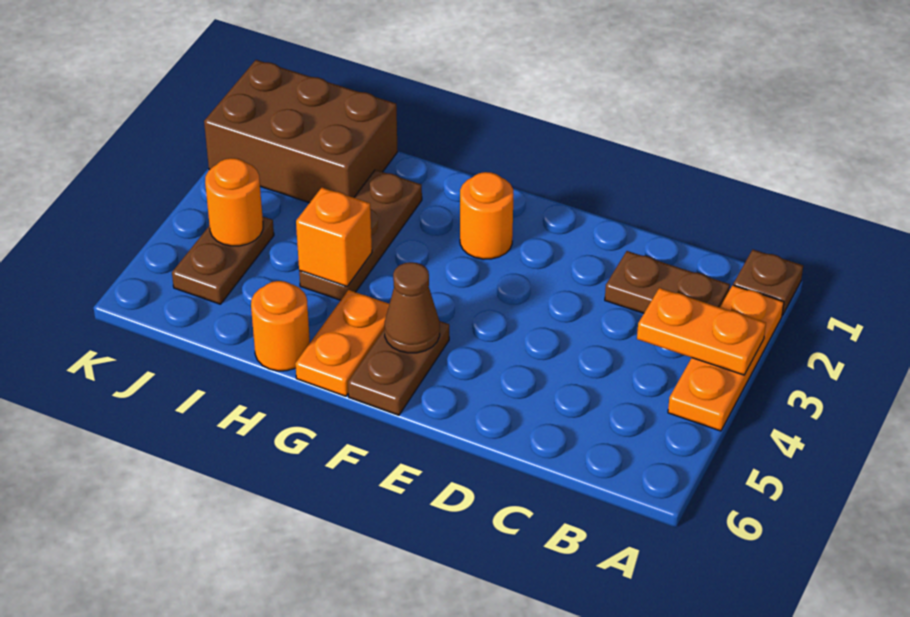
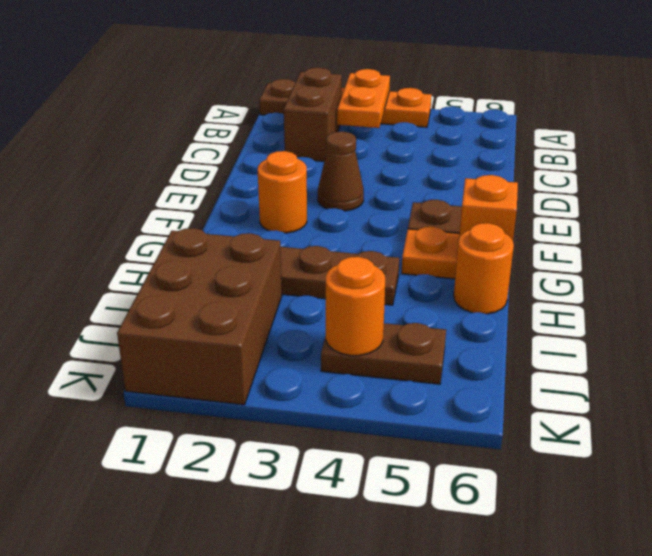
brown plate B2:C2 level 1 -> brown brick B2:C2 level 1
brown cone F5 level 2 -> brown cone E3 level 1
orange brick H4 level 2 -> orange brick G6 level 2

